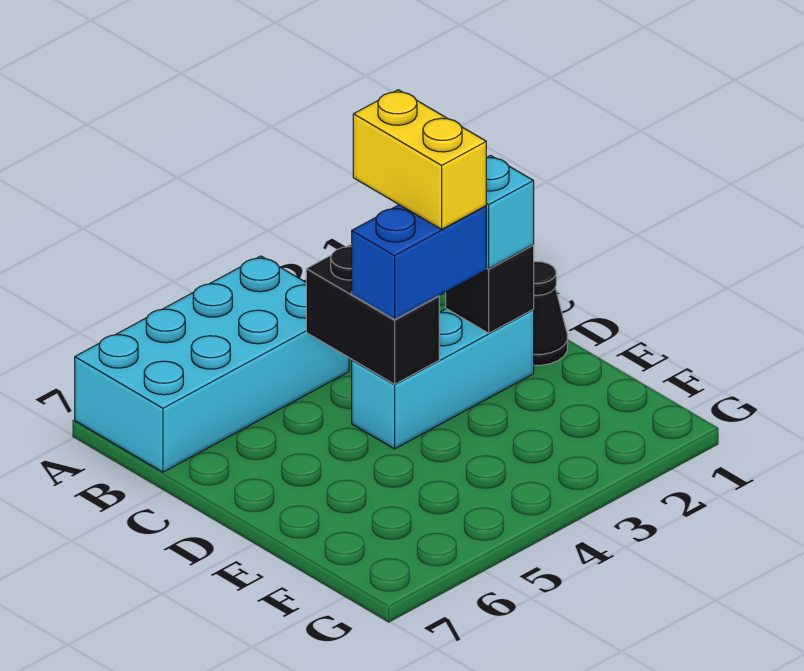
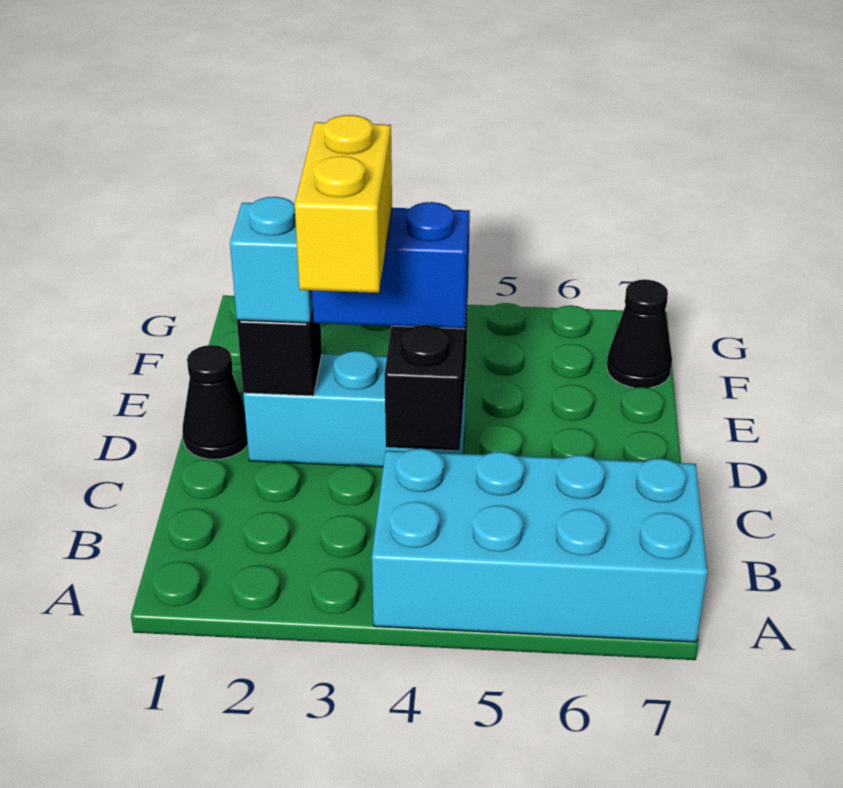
none -> black cone F7 level 1

